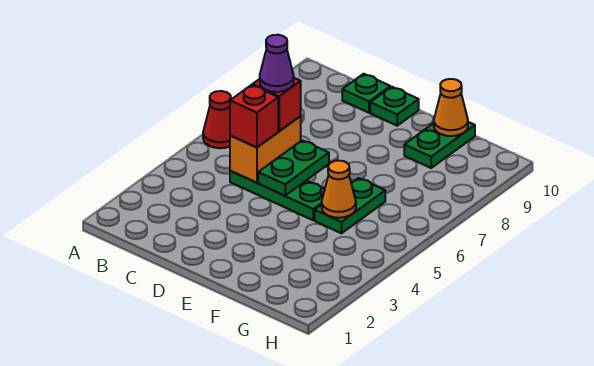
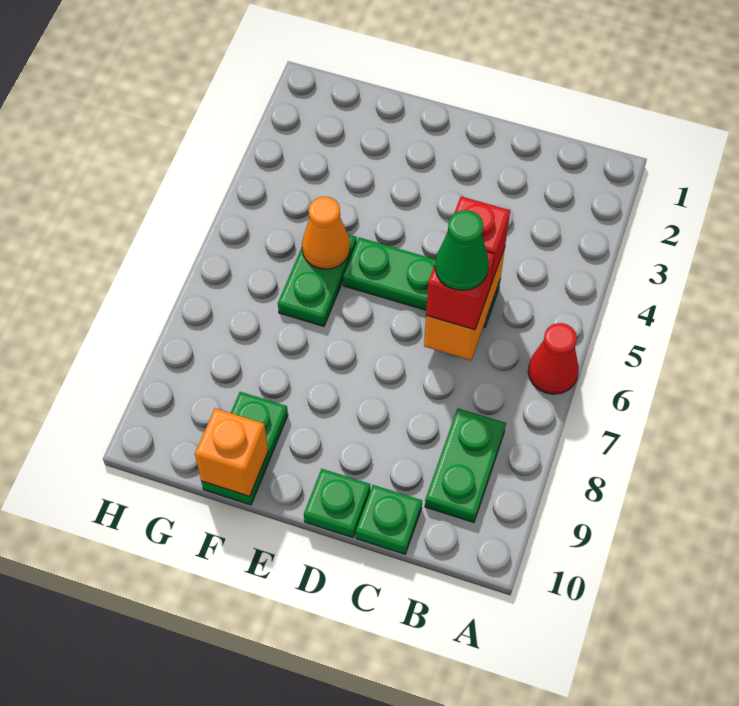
purple cone C6 level 4 -> green cone C6 level 4
green plate D5:D6 level 2 -> green plate B8:B9 level 1
orange cone F10 level 2 -> orange brick F10 level 2

